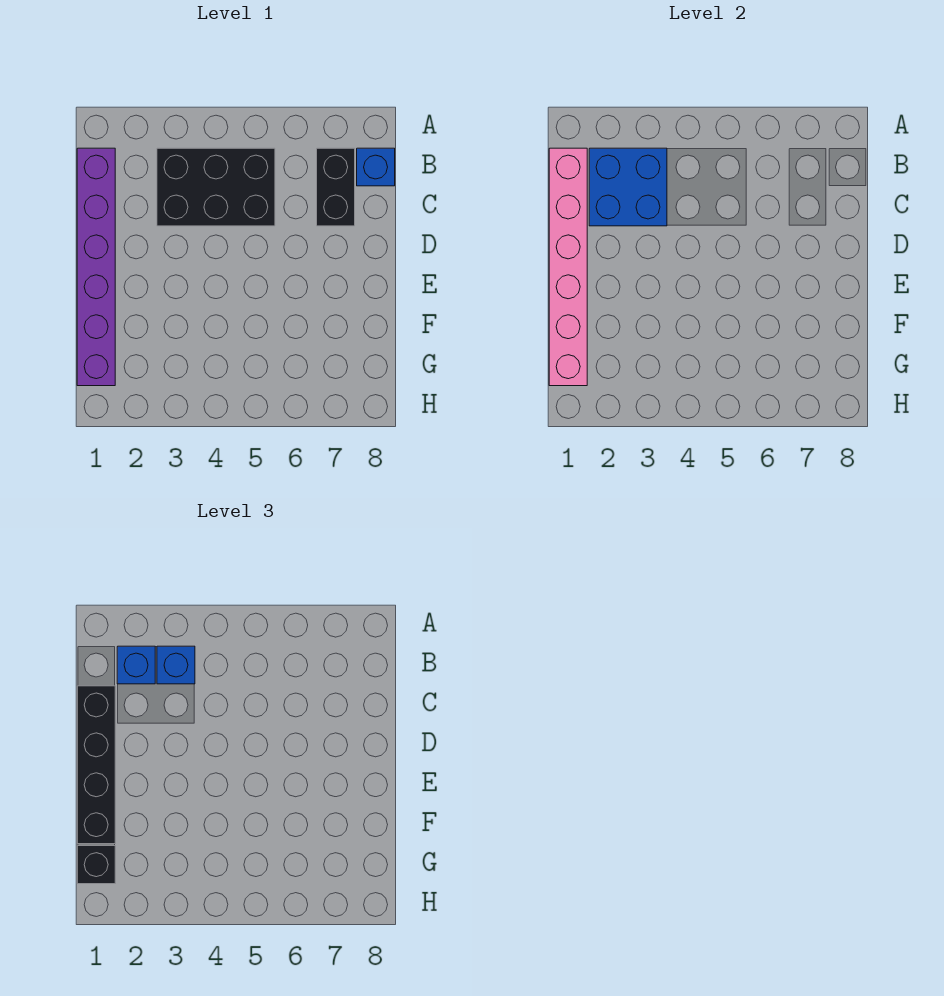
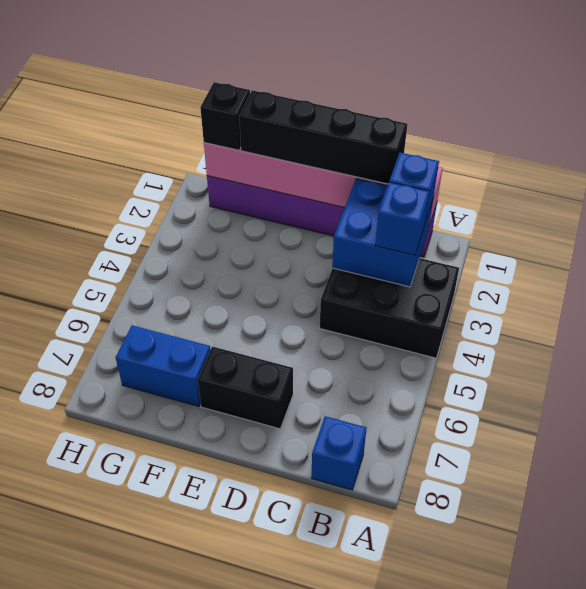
black brick B3:C5 level 1 -> black brick A3:C4 level 1
black brick B7:C7 level 1 -> black brick D7:E7 level 1
none -> blue brick F7:G7 level 1

